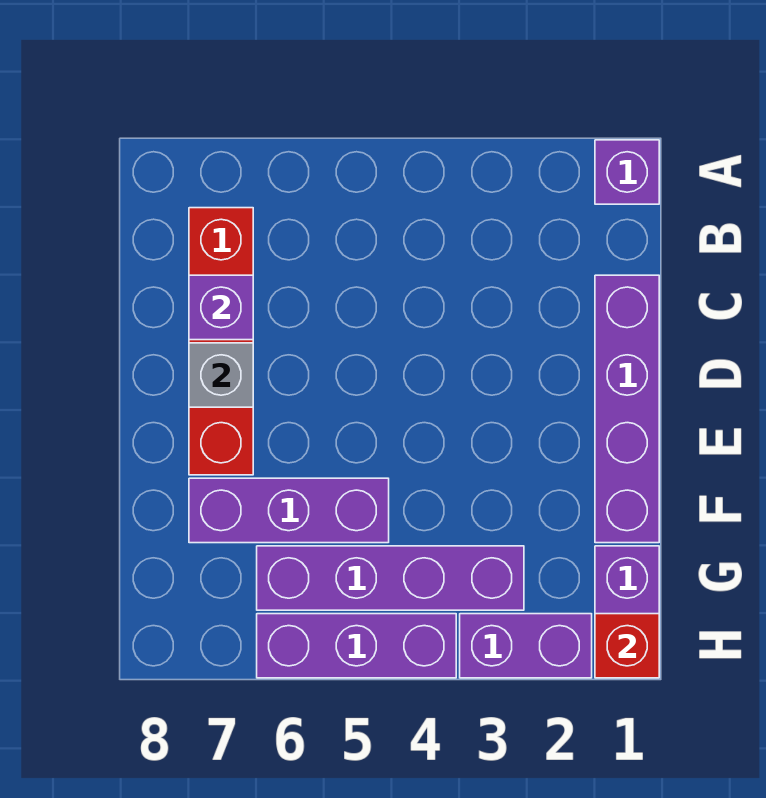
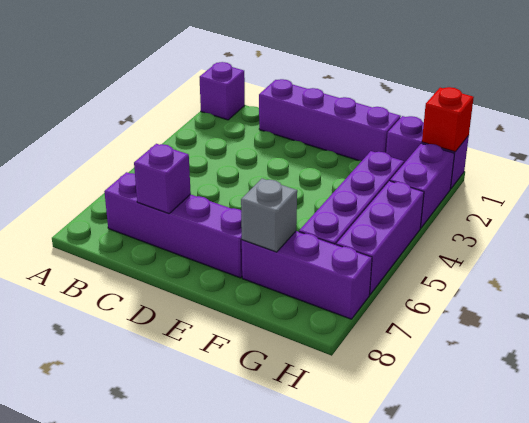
red brick B7:E7 level 1 -> purple brick B7:E7 level 1
grey brick D7 level 2 -> grey brick F7 level 2
purple brick F5:F7 level 1 -> purple brick F7:H7 level 1

